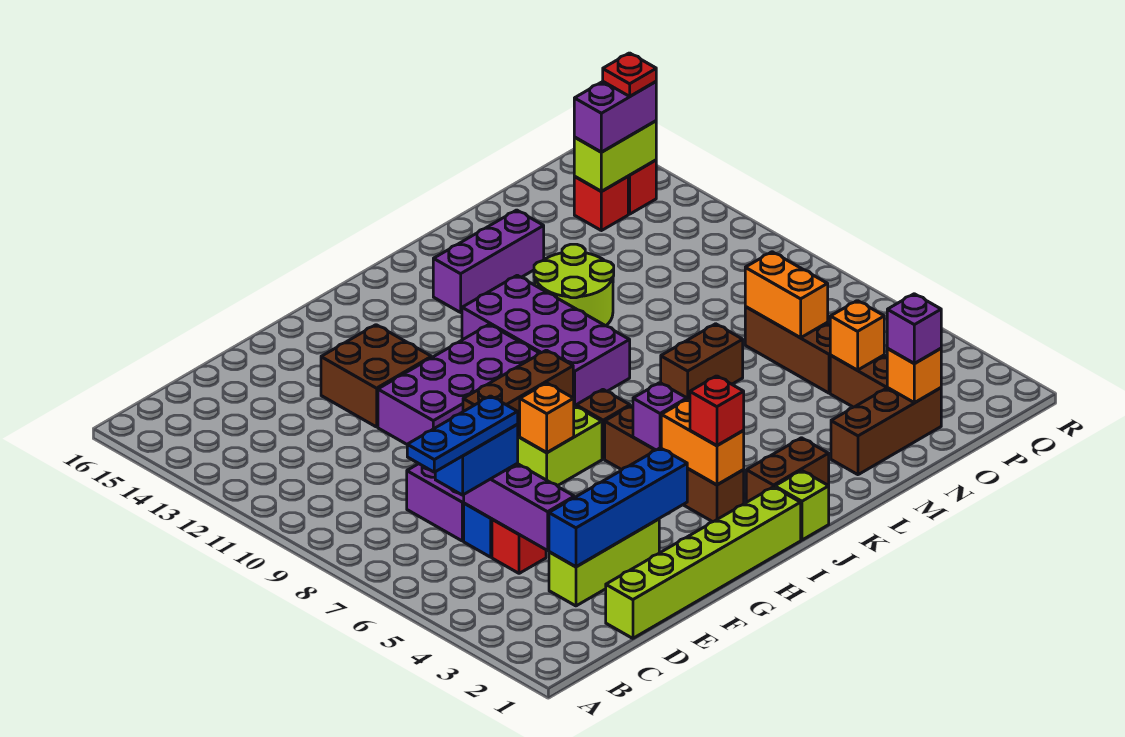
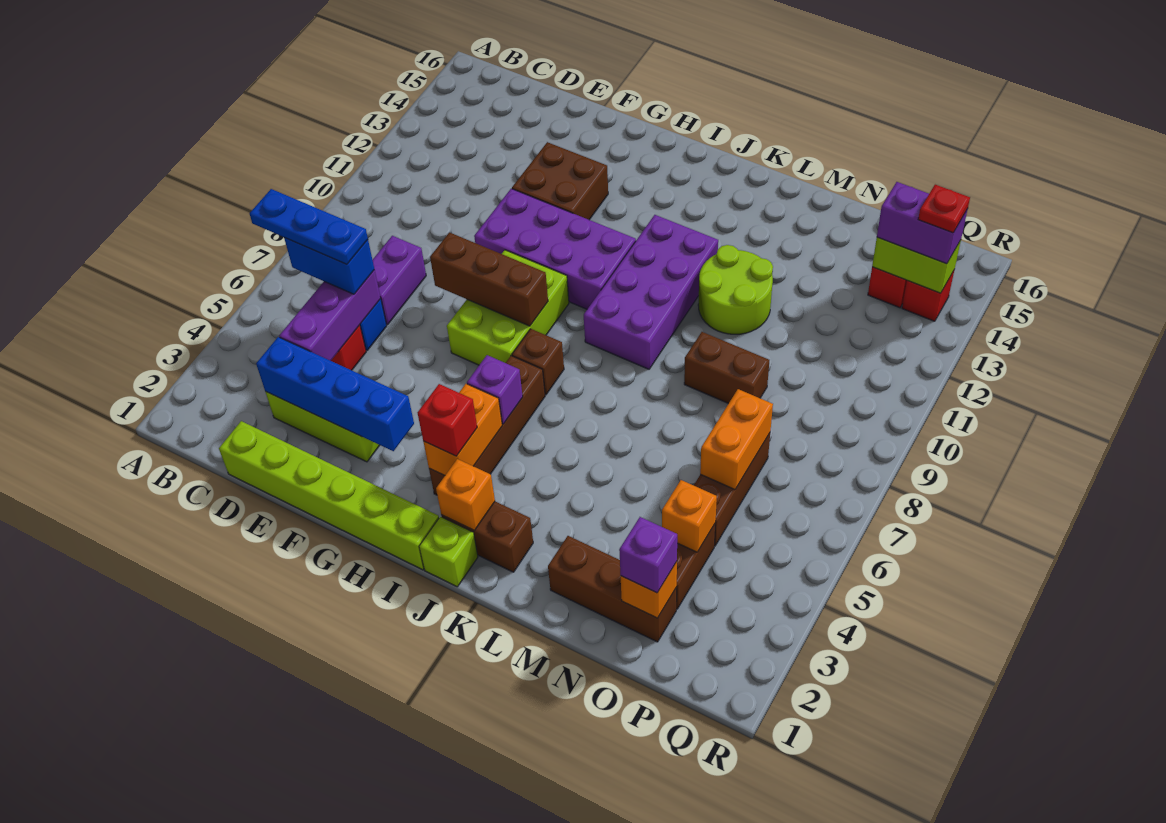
orange brick G7 level 2 -> orange brick J2 level 2
purple brick K14:M14 level 1 -> none
brown brick L7:M7 level 1 -> brown brick M9:N9 level 1

